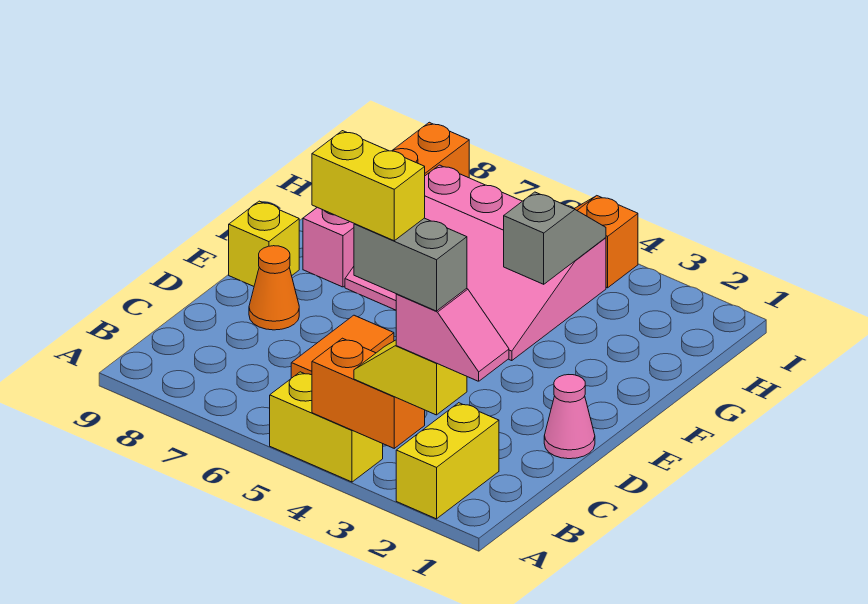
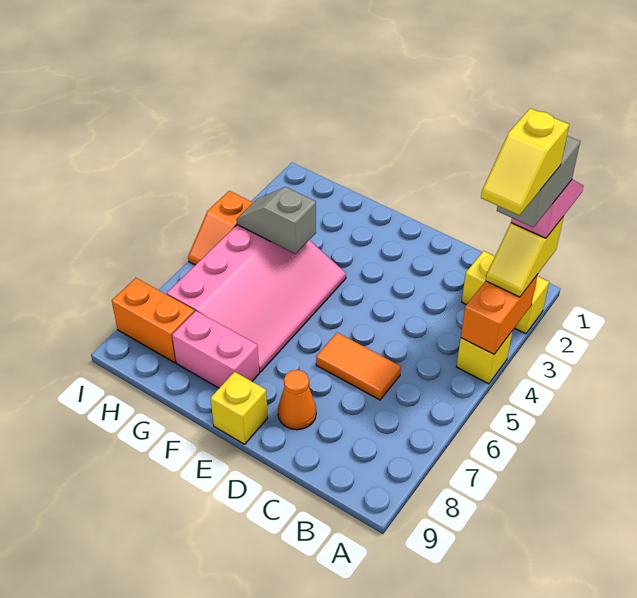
yellow brick A3:A4 level 6 -> yellow slope A3:A4 level 6 top 3
yellow brick A4:A5 level 1 -> yellow brick A4 level 1
pink cone D1 level 1 -> none

